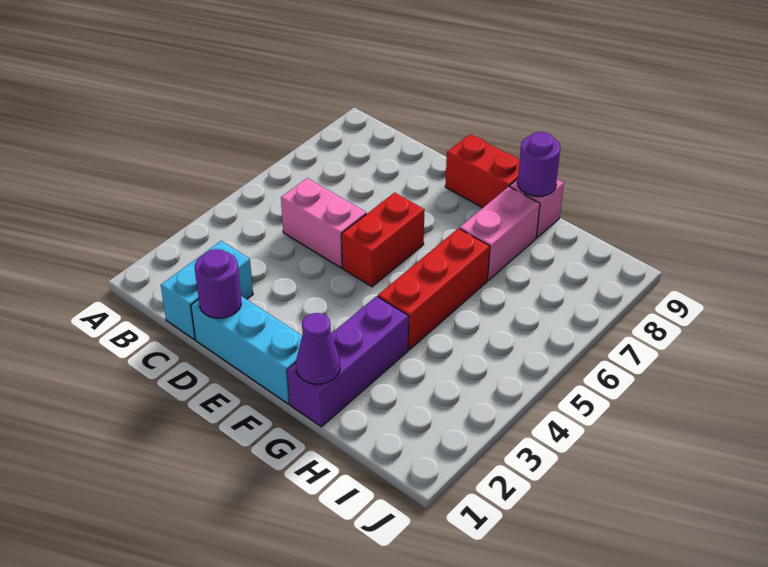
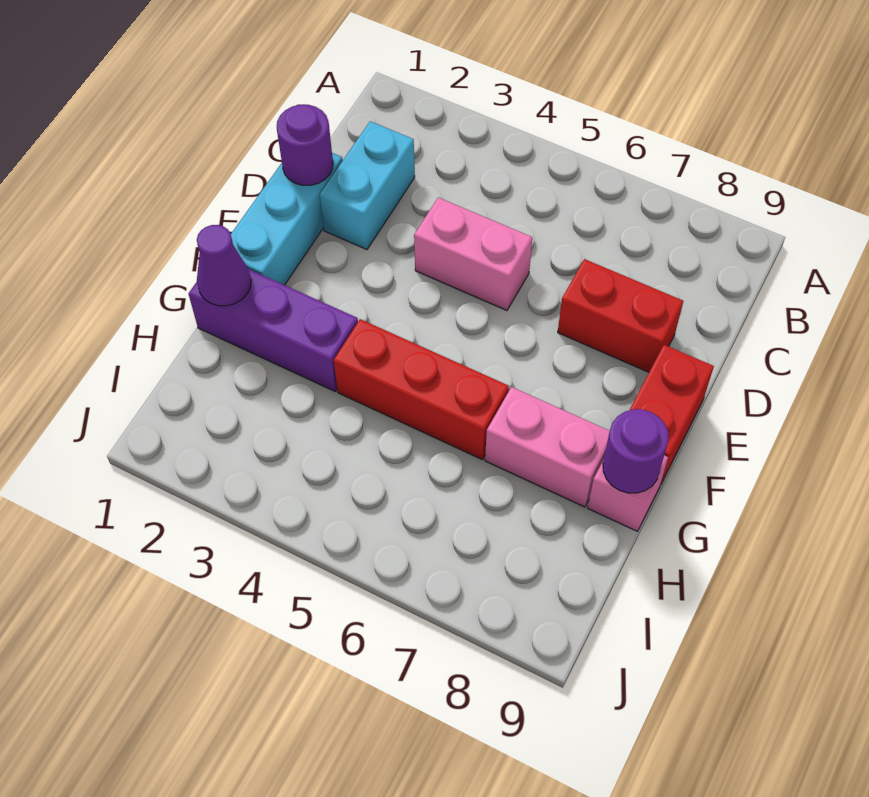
cyan brick C1:C2 level 1 -> cyan brick C2:D2 level 1
pink brick C5:D5 level 1 -> pink brick D4:D5 level 1
red brick E5:E6 level 1 -> red brick D7:D8 level 1

